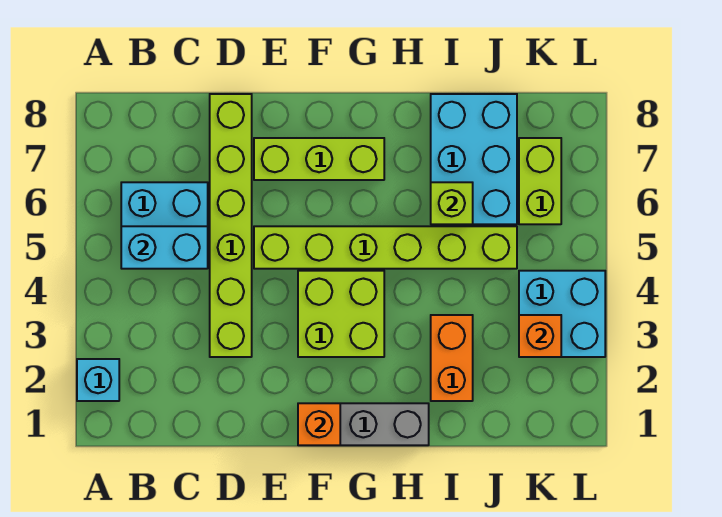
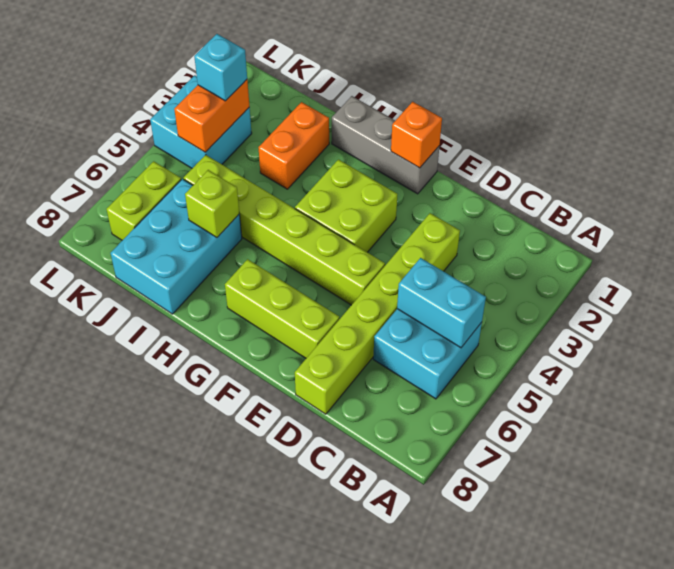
cyan brick A2 level 1 -> cyan brick K3 level 3
orange brick K3 level 2 -> orange brick K3:K4 level 2

